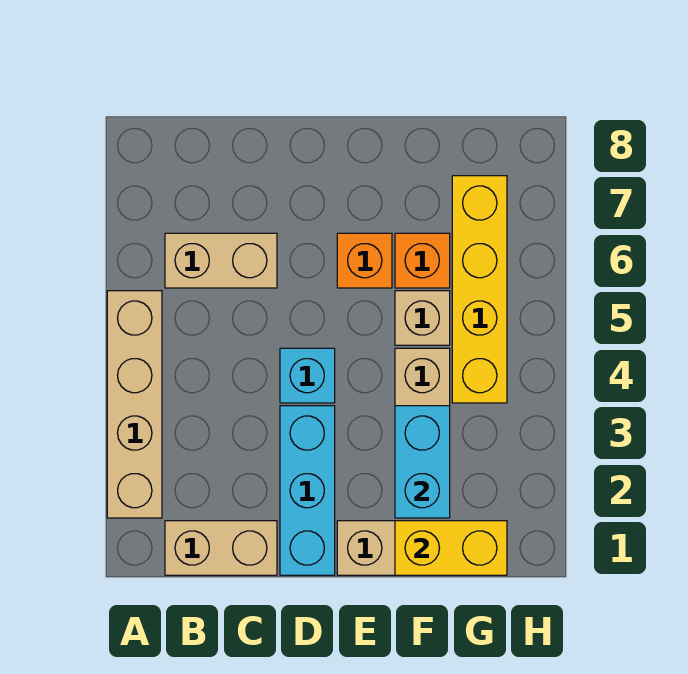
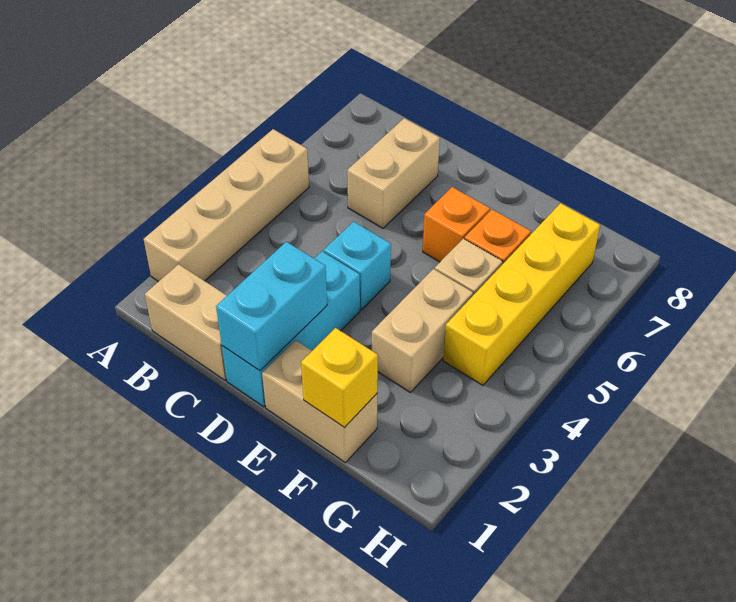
tan brick B6:C6 level 1 -> tan brick C6:C7 level 1
yellow brick F1:G1 level 2 -> yellow brick F1 level 2
cyan brick F2:F3 level 2 -> cyan brick D1:D2 level 2

